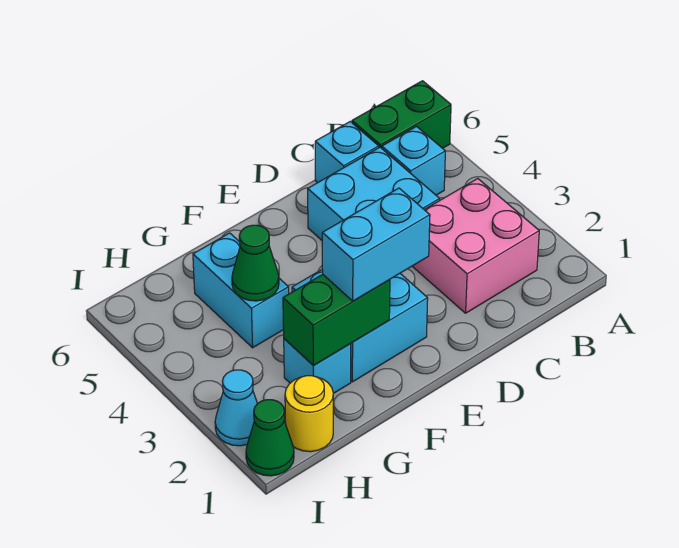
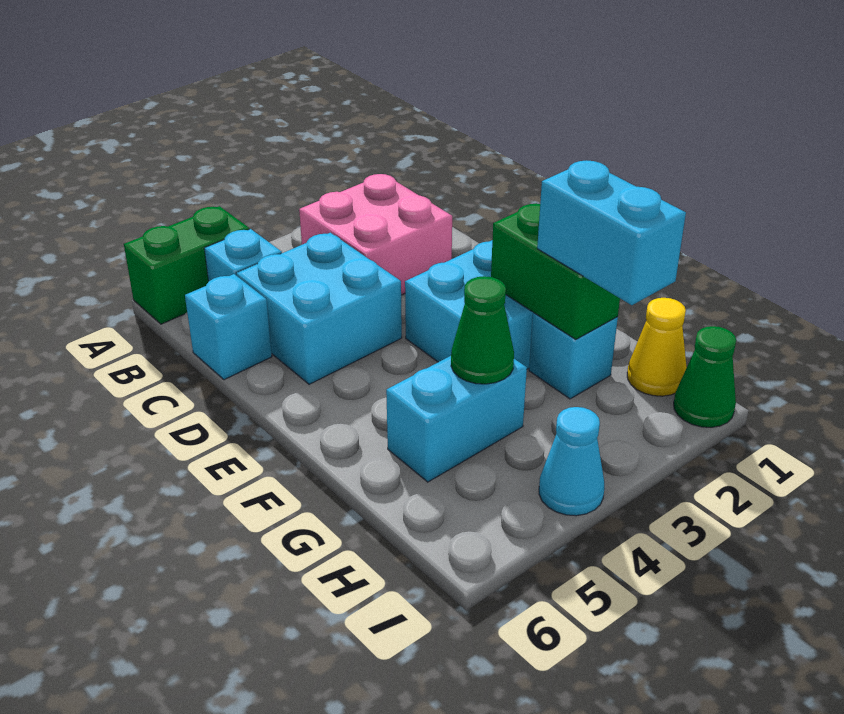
green brick A6:B6 level 1 -> green brick A5:A6 level 1
cyan brick E2:F2 level 3 -> cyan brick G2:H2 level 3
yellow round brick H1 level 1 -> yellow cone H1 level 1
cyan cone I2 level 1 -> cyan cone I4 level 1

